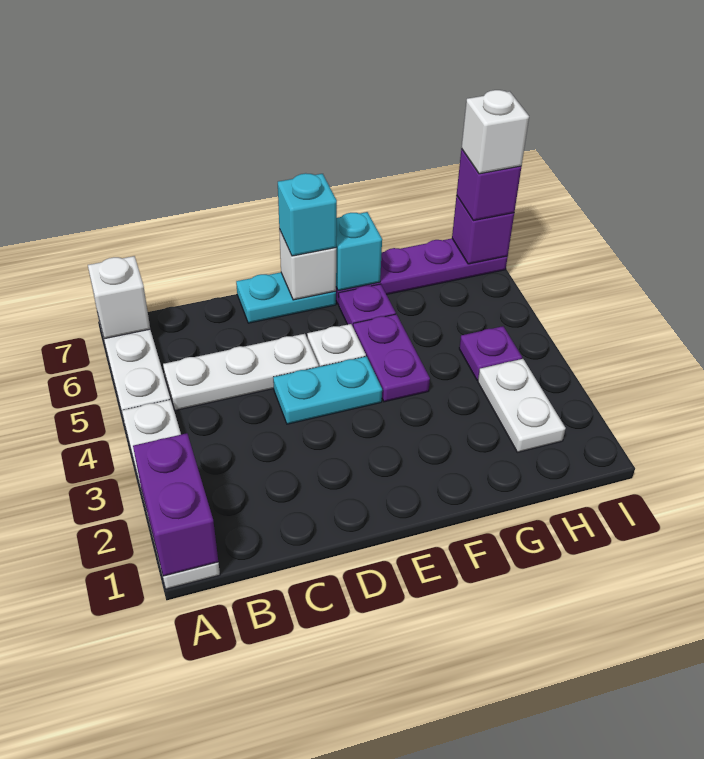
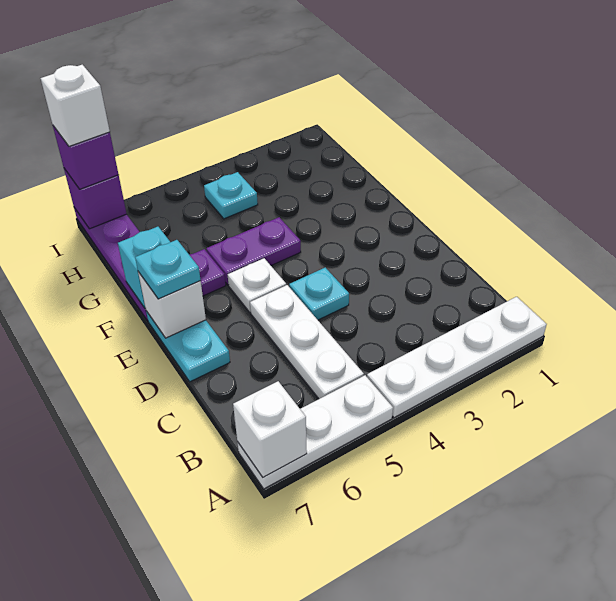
purple brick A1:A2 level 2 -> none
cyan plate D4:E4 level 1 -> cyan plate D4 level 1
cyan brick E7 level 3 -> cyan plate E7 level 3
white plate H2:H3 level 1 -> none
purple plate H4 level 1 -> cyan plate H4 level 1

